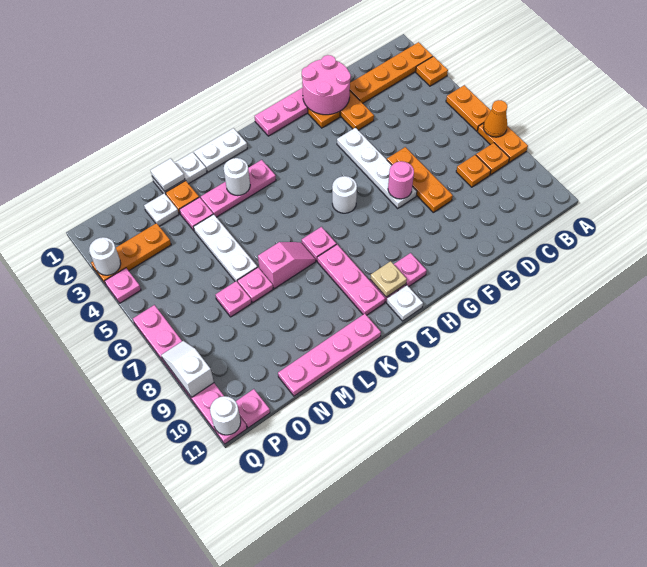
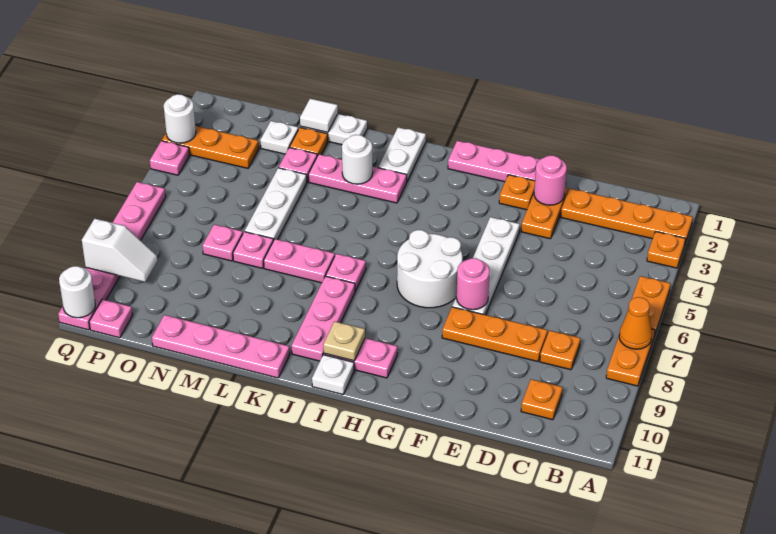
orange plate B8 level 1 -> orange plate C10 level 1
pink round brick E1:F2 level 2 -> pink round brick E2 level 2
orange plate E6:E8 level 1 -> orange plate D8:F8 level 1
white round brick H6 level 1 -> white round brick G6:H7 level 1
white plate J1:K1 level 1 -> white plate J1:J2 level 1
pink slope K7:L7 level 1 top L -> pink plate K7:L7 level 1
white slope Q8:Q9 level 2 top 9 -> white slope P9:Q9 level 2 top Q

